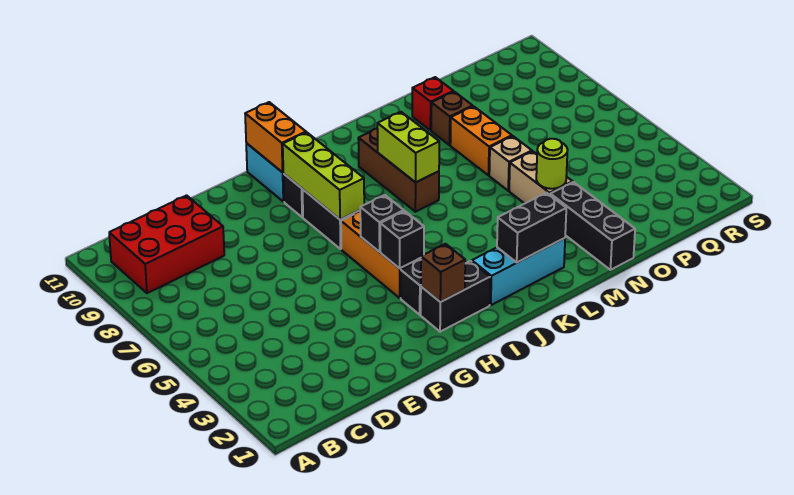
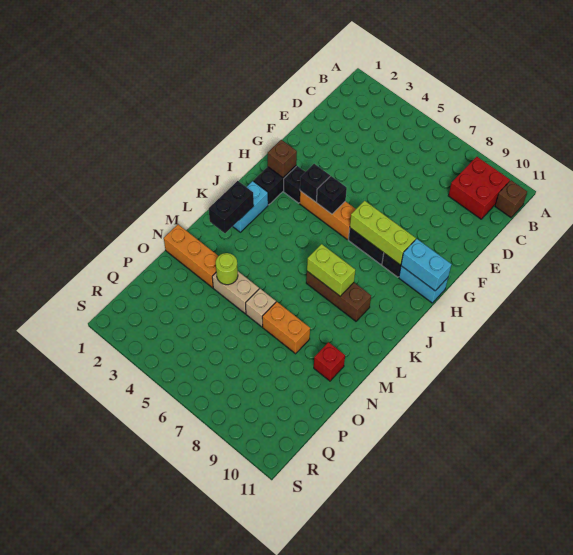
red brick B9:D10 level 1 -> red brick B9:C10 level 1
orange brick H10:H11 level 2 -> cyan brick H10:H11 level 2
cyan brick J2:L2 level 1 -> cyan brick J2:K2 level 1
black brick N1:N3 level 1 -> orange brick N1:N3 level 1
brown brick N9 level 1 -> brown brick B11 level 1

